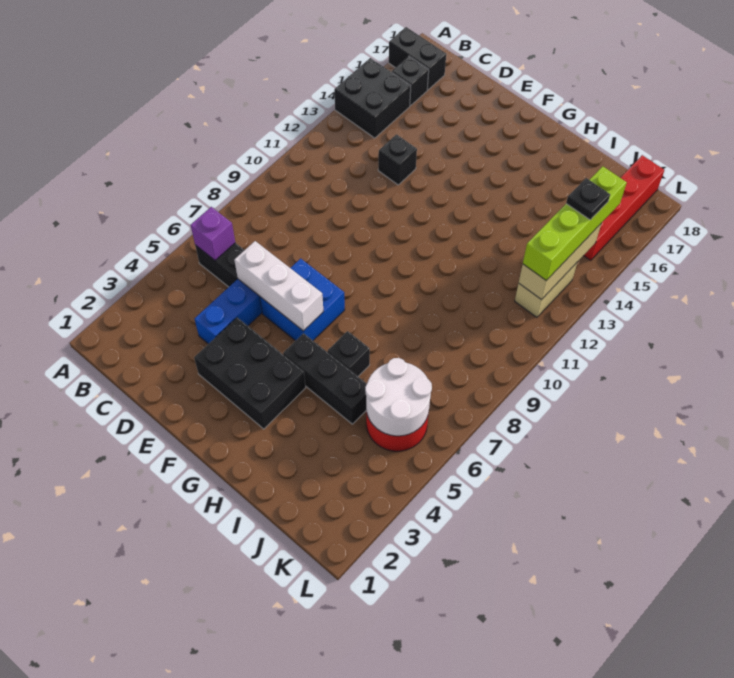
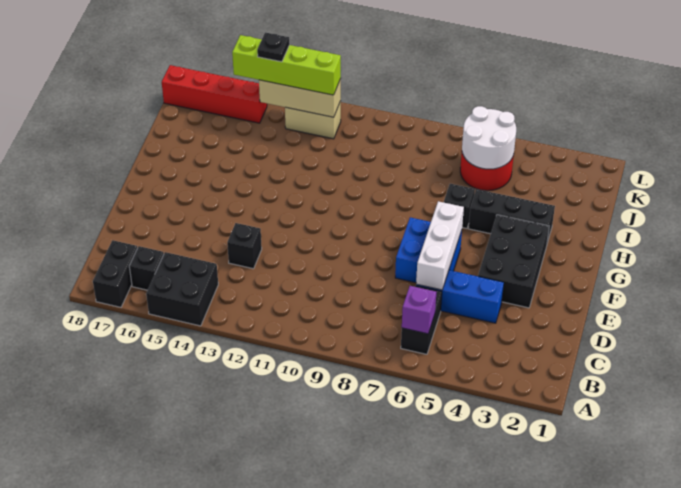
black brick G5:I5 level 1 -> black brick H3:H5 level 1

